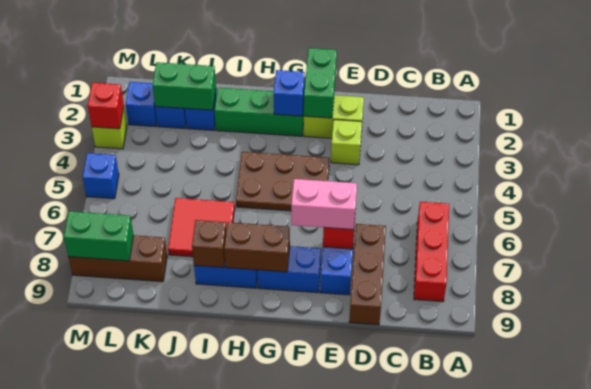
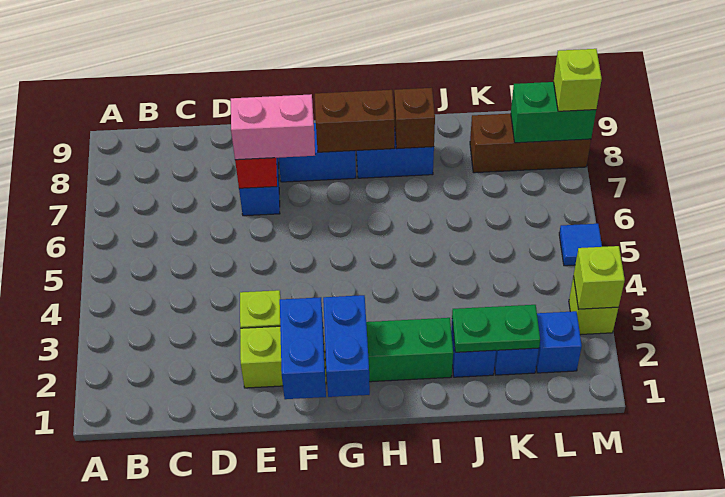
red brick B6:B8 level 1 -> none
brown brick D7:D9 level 1 -> none
green brick F1:F2 level 2 -> blue brick F1:F2 level 2
brown plate F4:H5 level 1 -> none
blue brick G2 level 2 -> blue brick G1:G2 level 2
red tile I6:J7 level 1 -> none
green brick J2:K2 level 2 -> green plate J2:K2 level 2
red brick M3 level 2 -> lime brick M3 level 2
blue brick M5 level 1 -> blue tile M5 level 1
none -> lime brick M8 level 3

